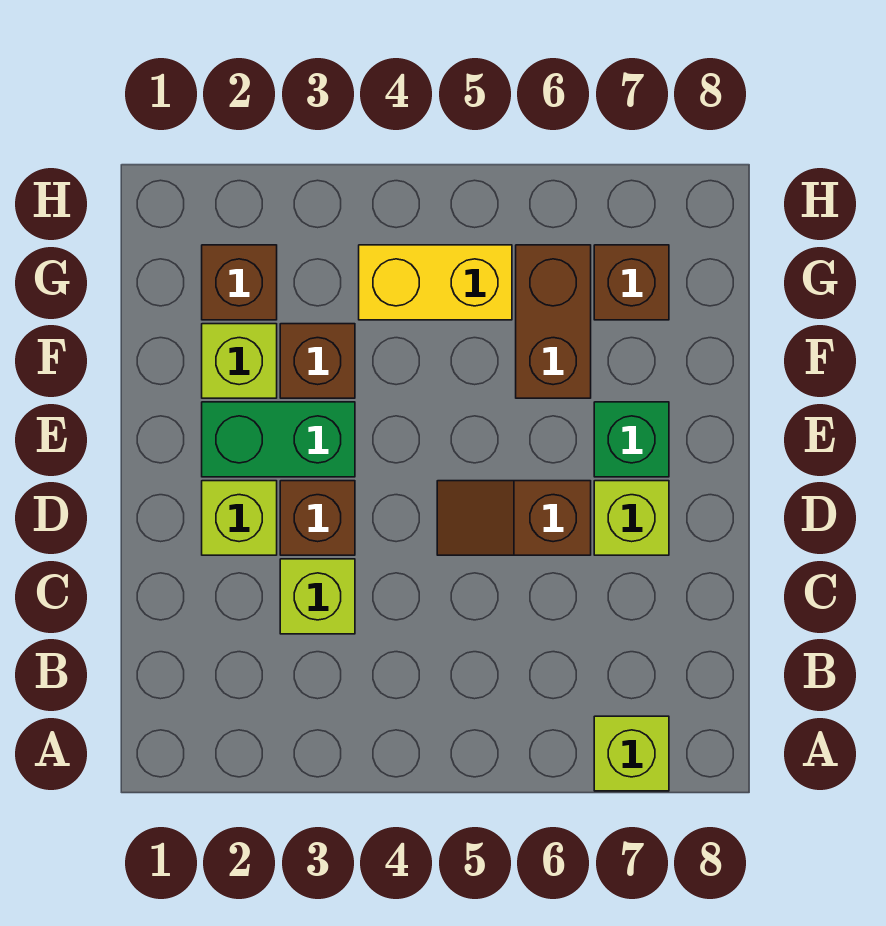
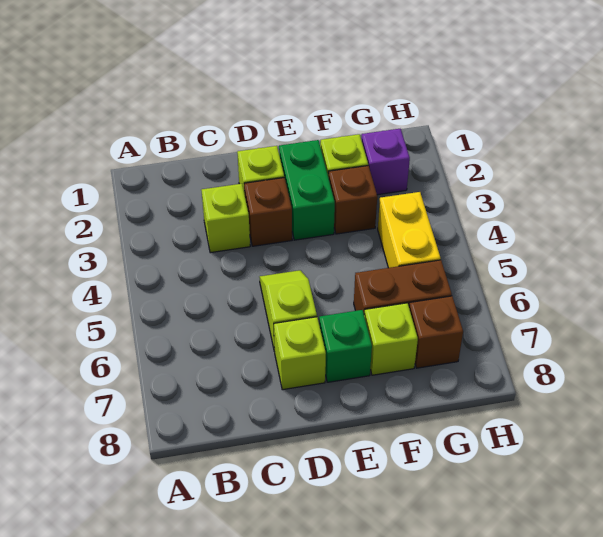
lime brick A7 level 1 -> lime brick F7 level 1
brown slope D5:D6 level 1 top 6 -> lime slope D5:D6 level 1 top 6
brown brick G2 level 1 -> purple brick G2 level 1

